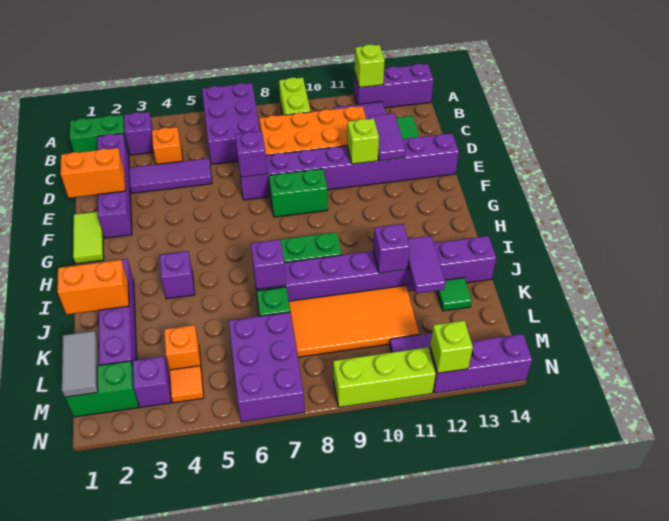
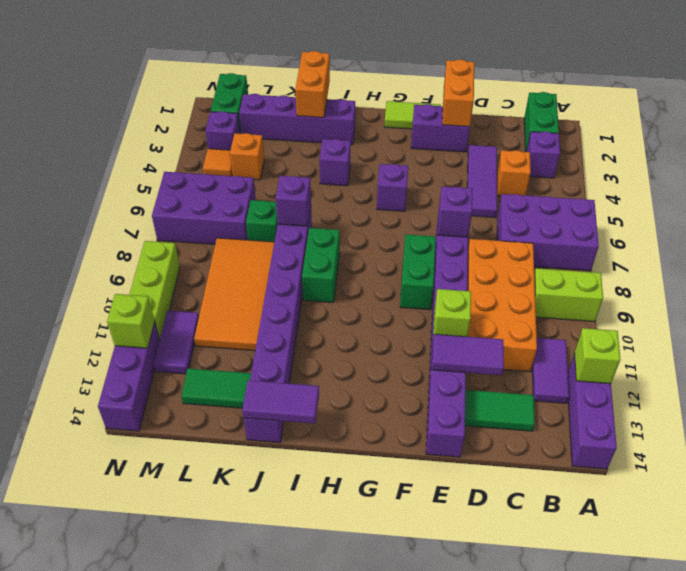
purple brick C2:F2 level 1 -> purple brick E2:F2 level 1
purple brick J11 level 2 -> purple brick G5 level 1
purple tile J12:K12 level 2 -> purple tile I14:J14 level 2
green tile K13 level 1 -> green tile K13:L13 level 1
grey tile L1:M1 level 2 -> none

